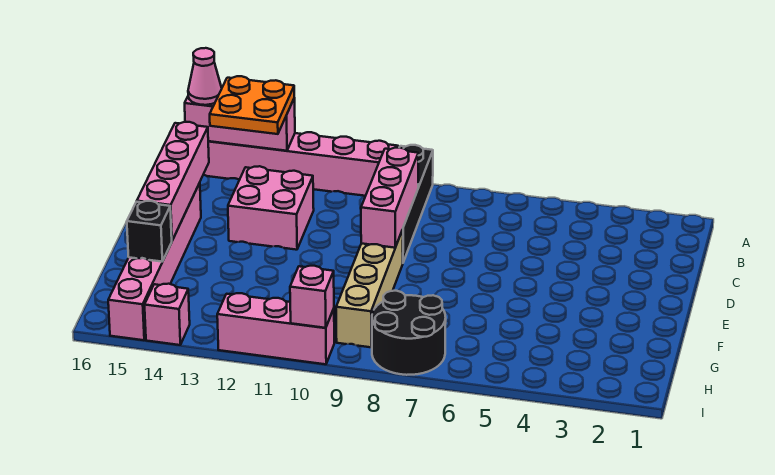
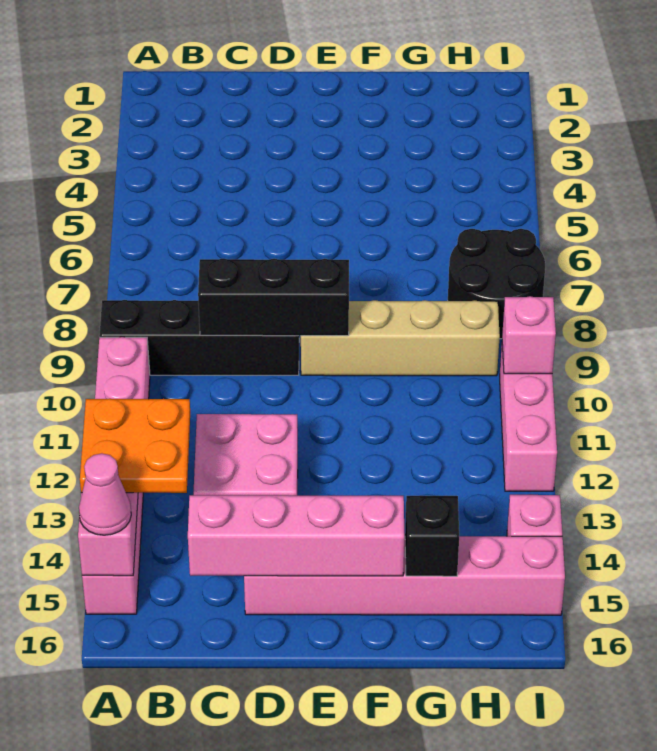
pink brick C9:E9 level 2 -> black brick C9:E9 level 2

